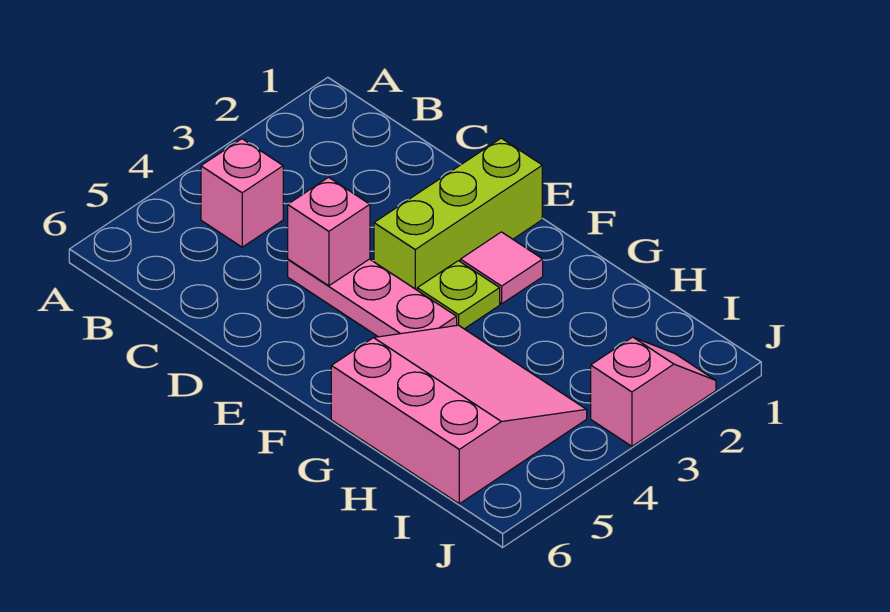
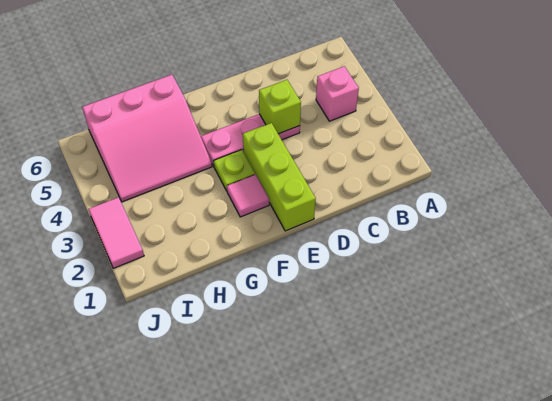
pink brick D4 level 2 -> lime brick D4 level 2
pink slope J2:J3 level 1 top 3 -> pink tile J2:J3 level 1

